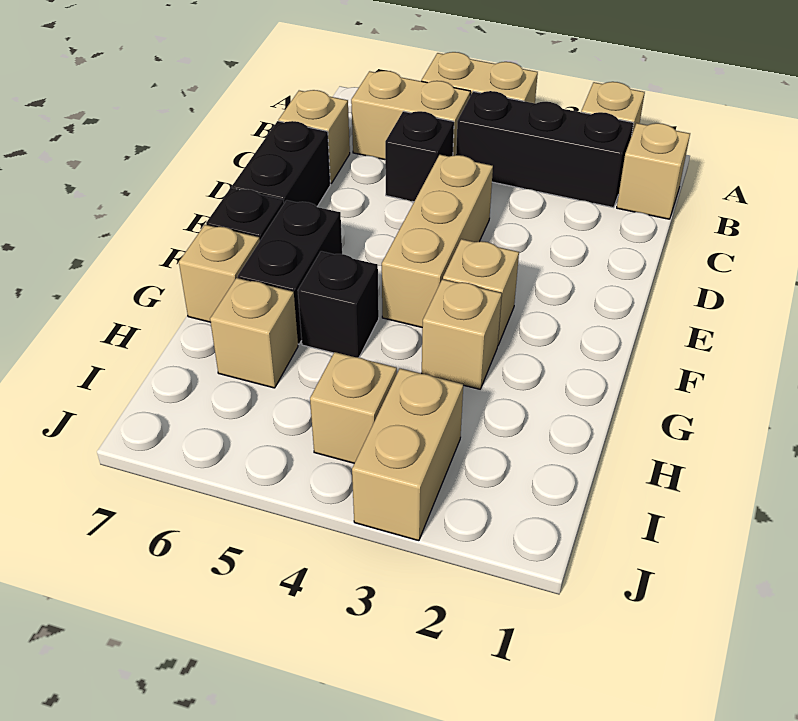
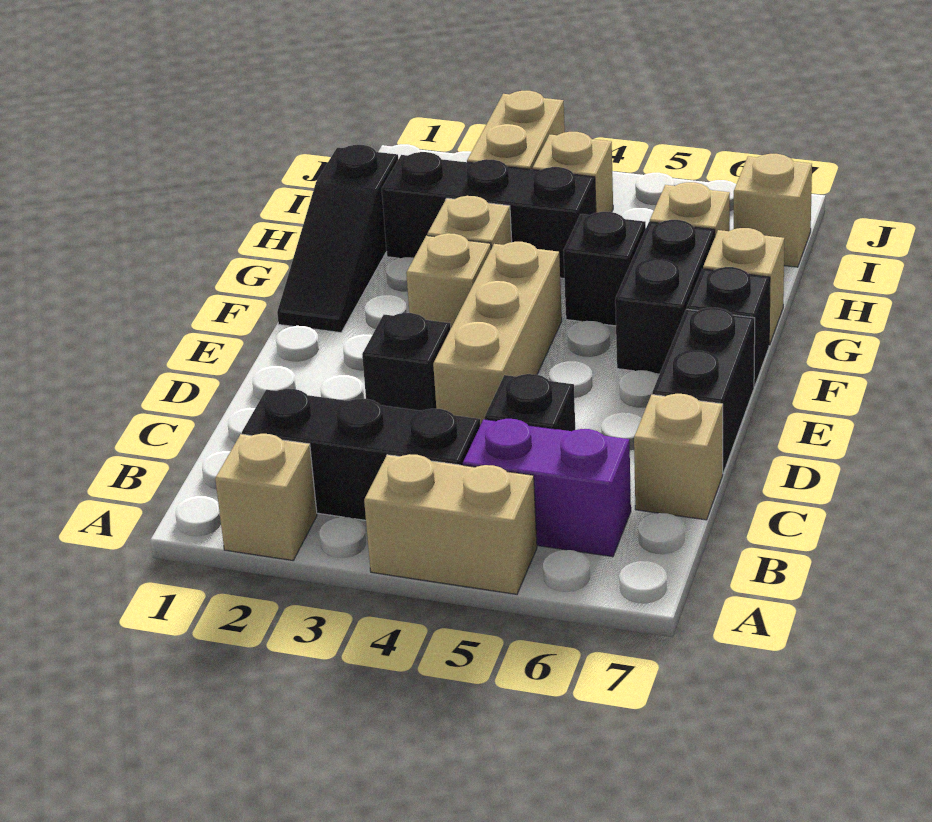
tan brick B1 level 1 -> tan brick I7 level 1
tan brick B5:B6 level 1 -> purple brick B5:B6 level 1
none -> black brick D3 level 1
none -> black slope F1:H1 level 1 top H
none -> black brick H2:H4 level 1

